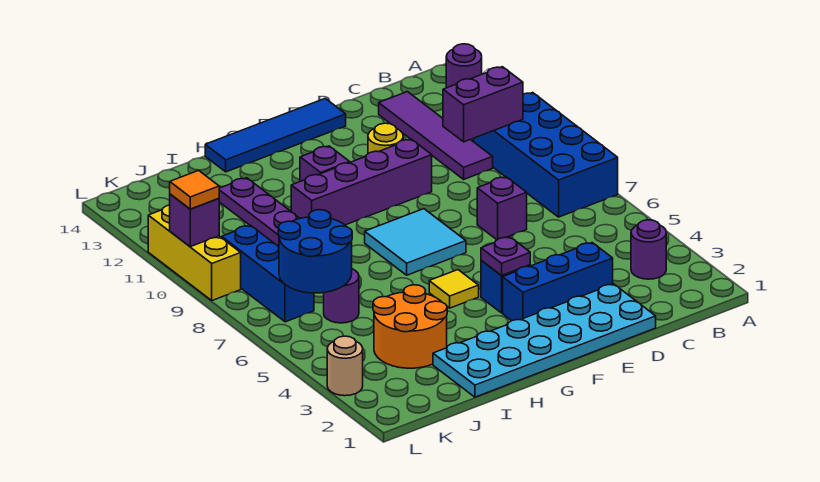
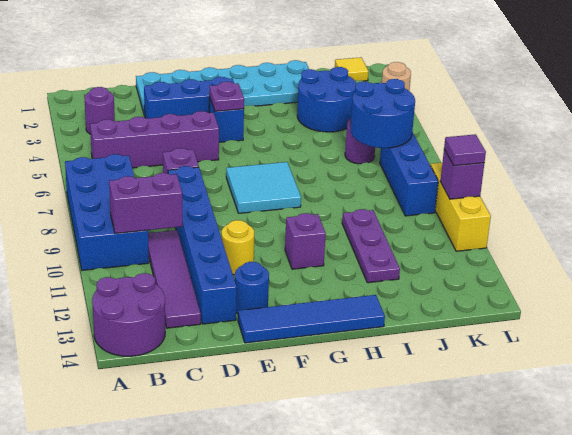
purple round brick A13 level 1 -> purple round brick A13:B14 level 1
none -> blue brick D8:D13 level 1
purple brick E10:H10 level 1 -> purple brick B5:E5 level 1
none -> blue round brick E13 level 1
yellow tile G5 level 1 -> yellow tile K1 level 1
orange round brick I3:J4 level 1 -> blue round brick I3:J4 level 1
orange tile L10 level 3 -> purple tile L10 level 3

